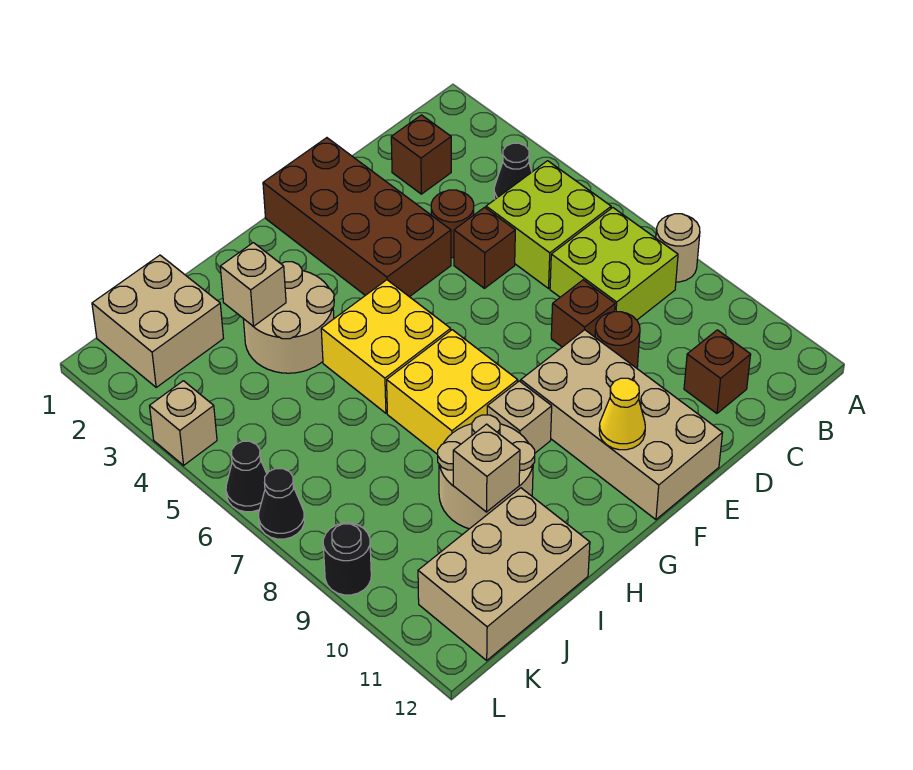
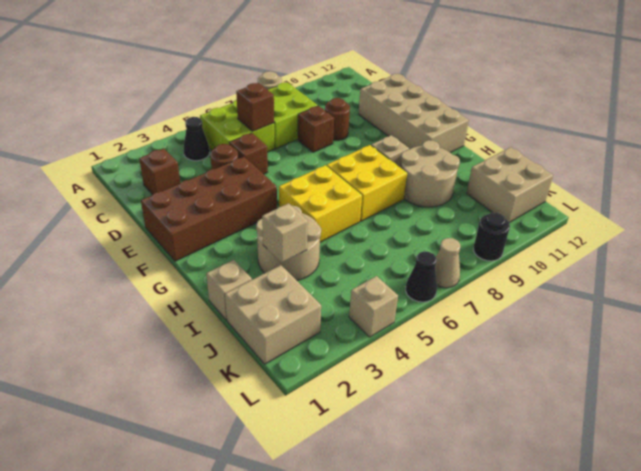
brown brick C11 level 1 -> brown brick C6 level 2
tan brick E9:F12 level 1 -> tan brick D11:G12 level 1
yellow cone F11 level 2 -> none
tan brick I10 level 2 -> tan brick I1 level 1
tan brick I11:K12 level 1 -> tan brick J11:K12 level 1
black cone L7 level 1 -> tan cone L7 level 1

